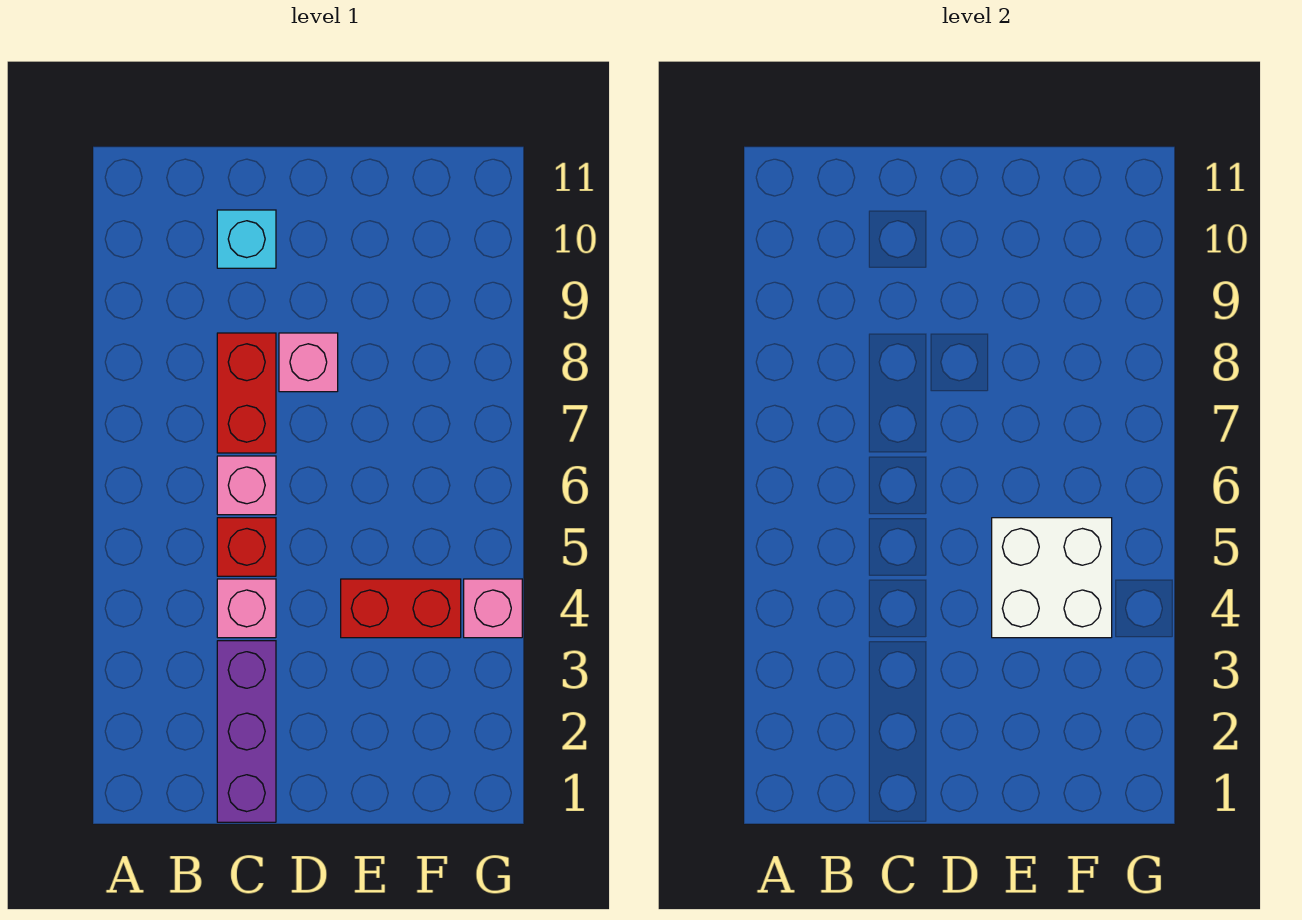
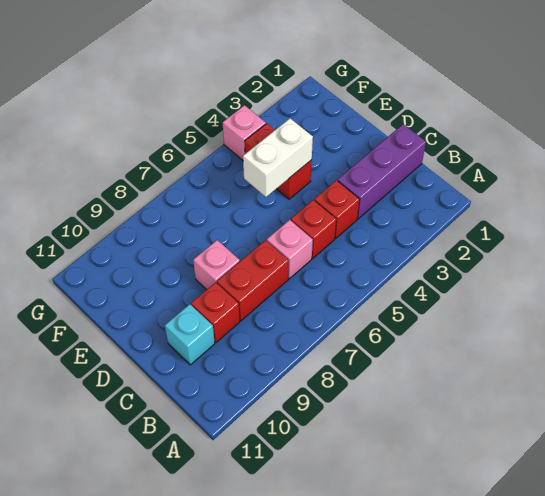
pink brick C4 level 1 -> red brick C4 level 1
none -> red brick C9 level 1
white brick E4:F5 level 2 -> white brick E4:E5 level 2

